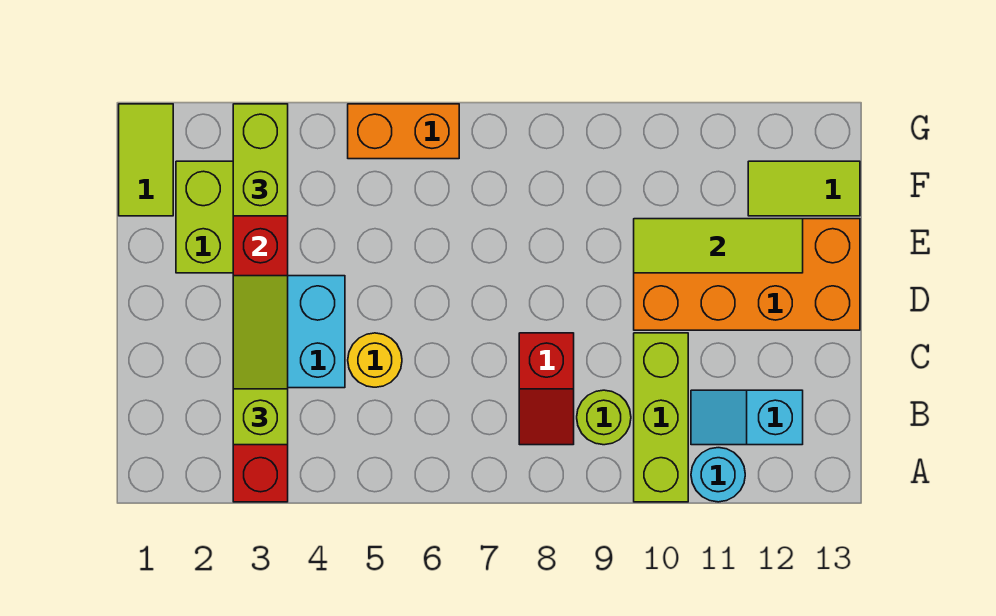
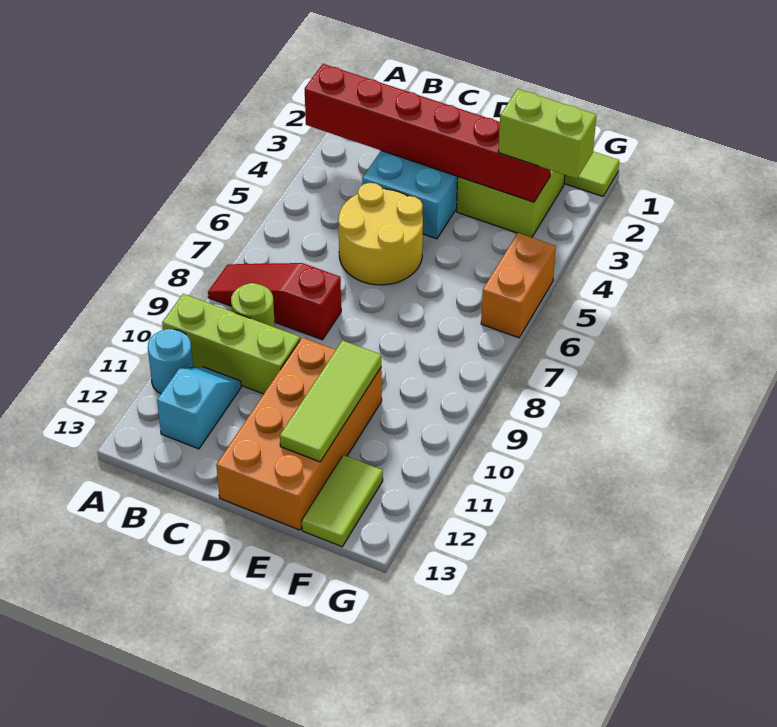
lime slope B3:D3 level 3 top B -> none
red slope B8:C8 level 1 top C -> red slope A8:C8 level 1 top C
yellow round brick C5 level 1 -> yellow round brick C5:D6 level 1

